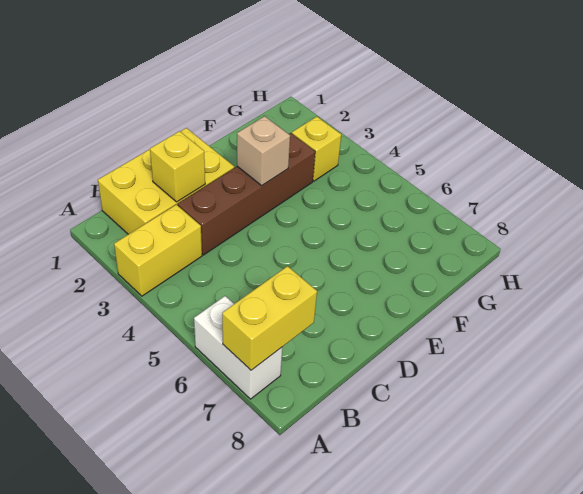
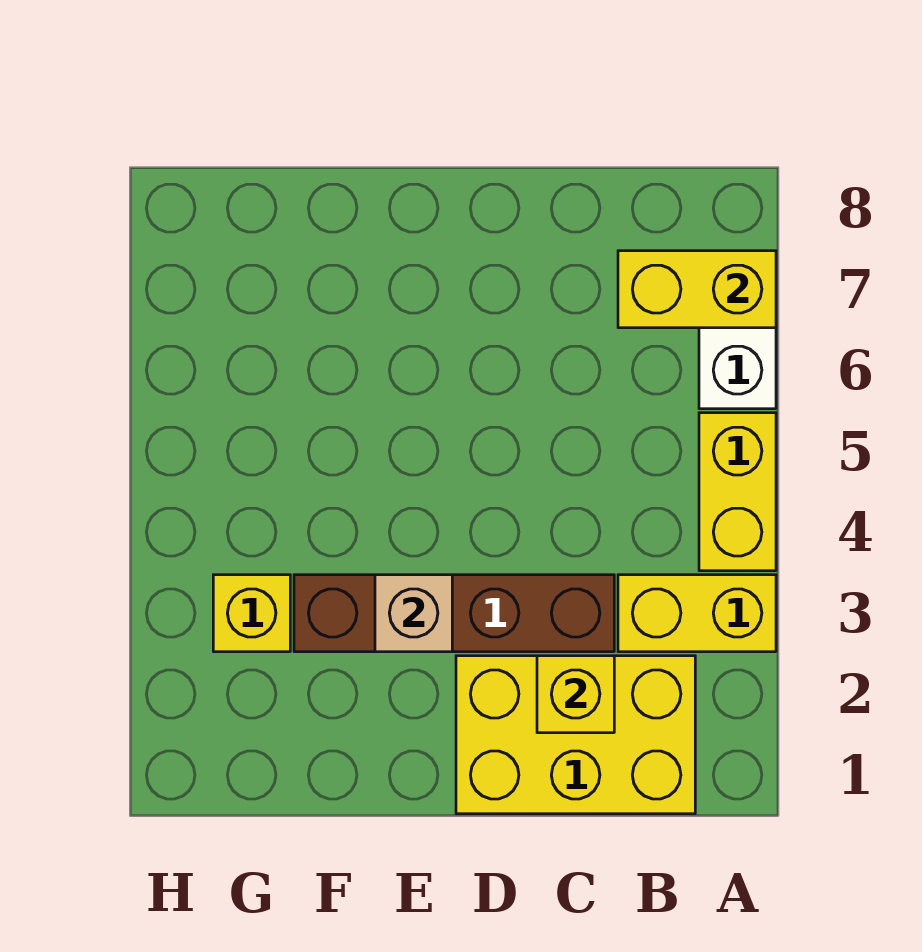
none -> yellow brick A4:A5 level 1

